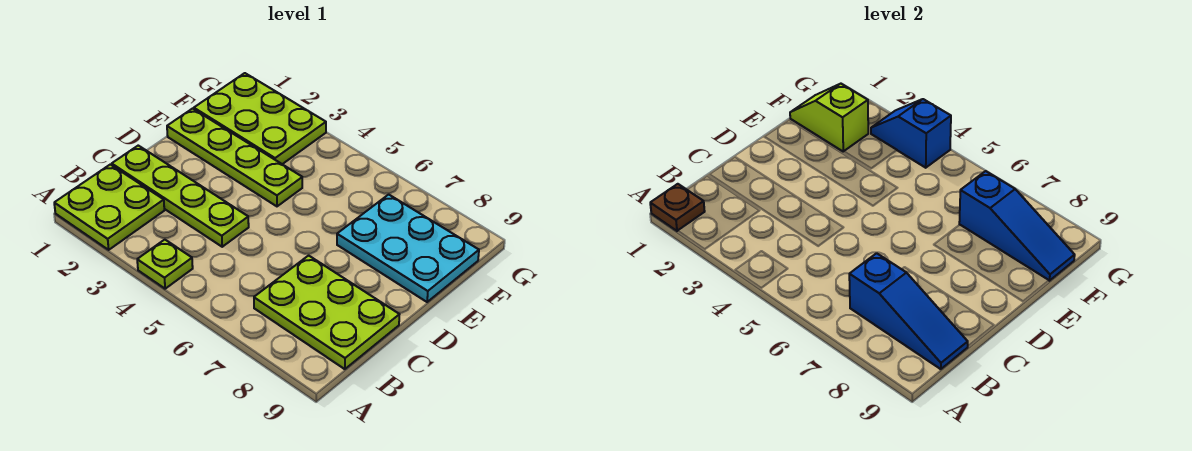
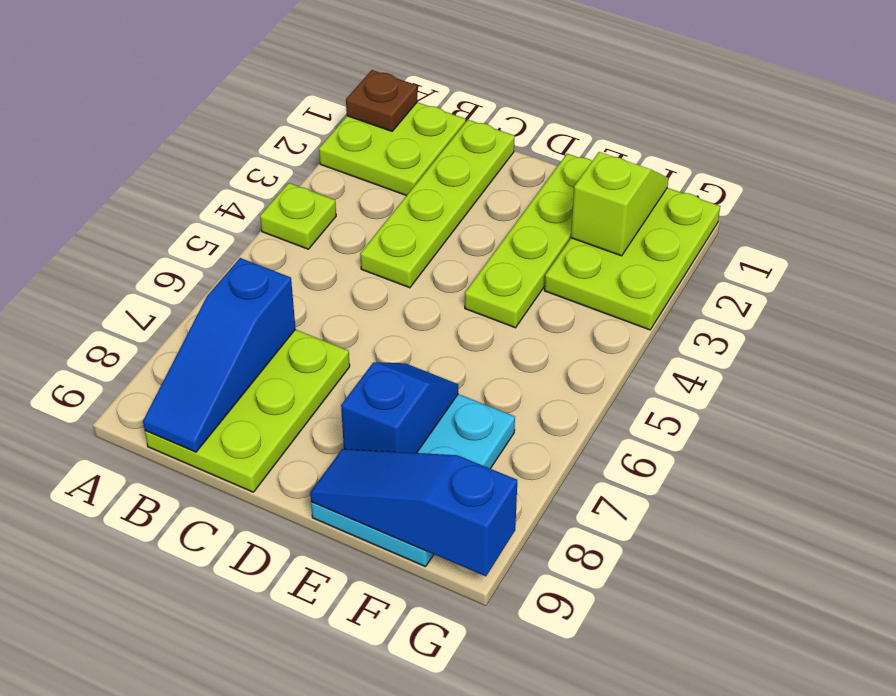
blue slope F7:F9 level 2 top 7 -> blue slope E9:G9 level 2 top G
blue slope G3:G4 level 2 top 4 -> blue slope E7:E8 level 2 top 8

